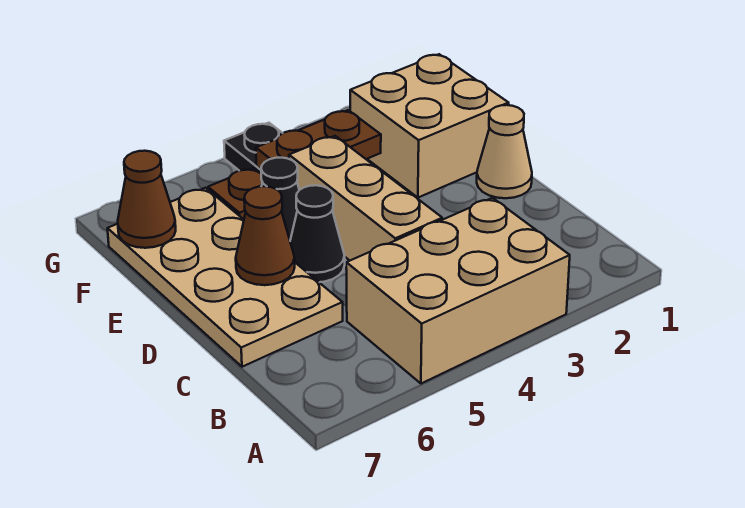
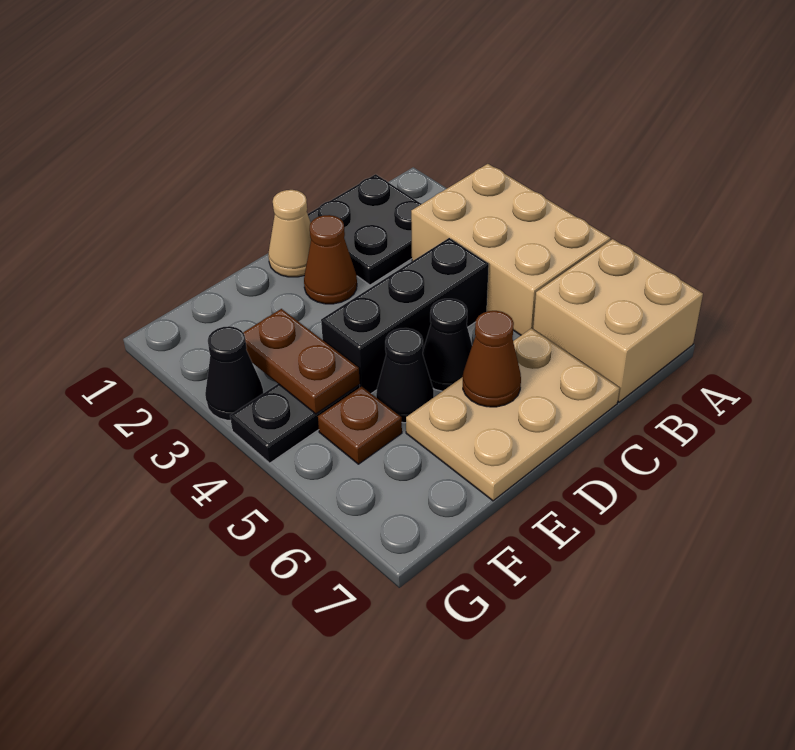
none -> black plate B1:C2 level 1
tan brick C4:E4 level 1 -> black brick C4:E4 level 1
tan plate C6:F7 level 1 -> tan plate C6:E7 level 1
tan brick E1:F2 level 1 -> tan brick A6:B7 level 1
brown cone F7 level 2 -> brown cone D2 level 1
none -> black cone G3 level 1

